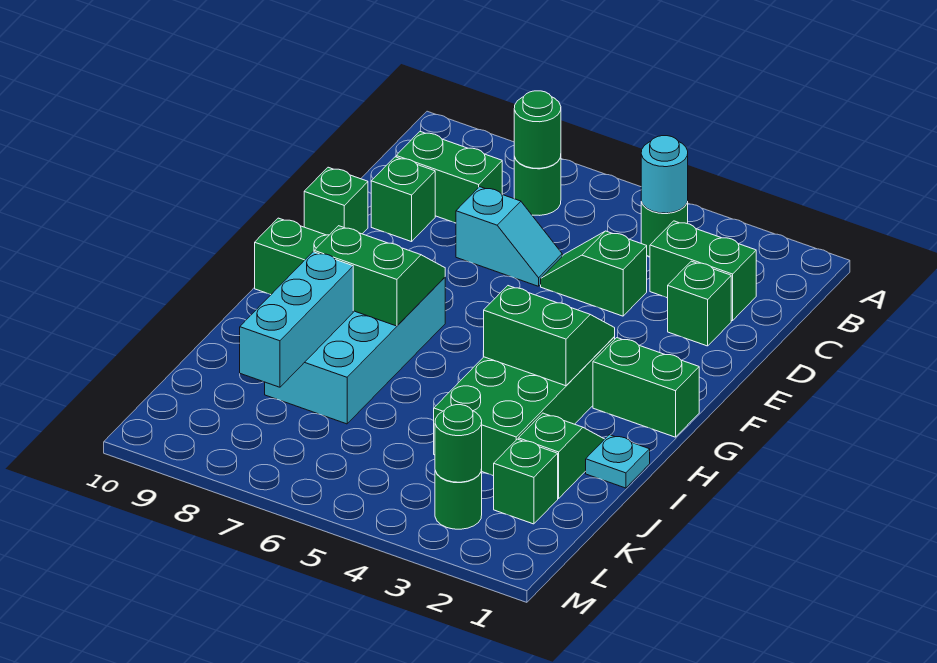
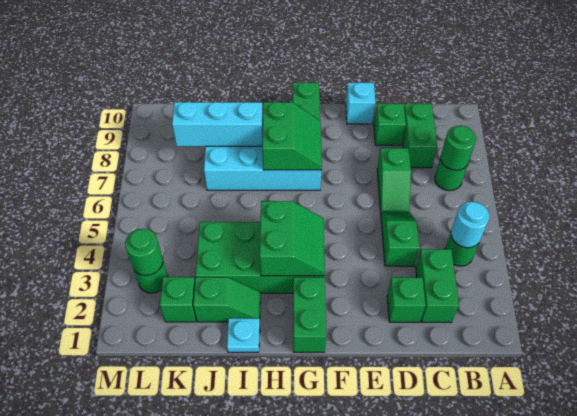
cyan slope D6:D7 level 1 top 7 -> green slope D6:D7 level 1 top 7
green brick E10 level 1 -> cyan brick E10 level 1

